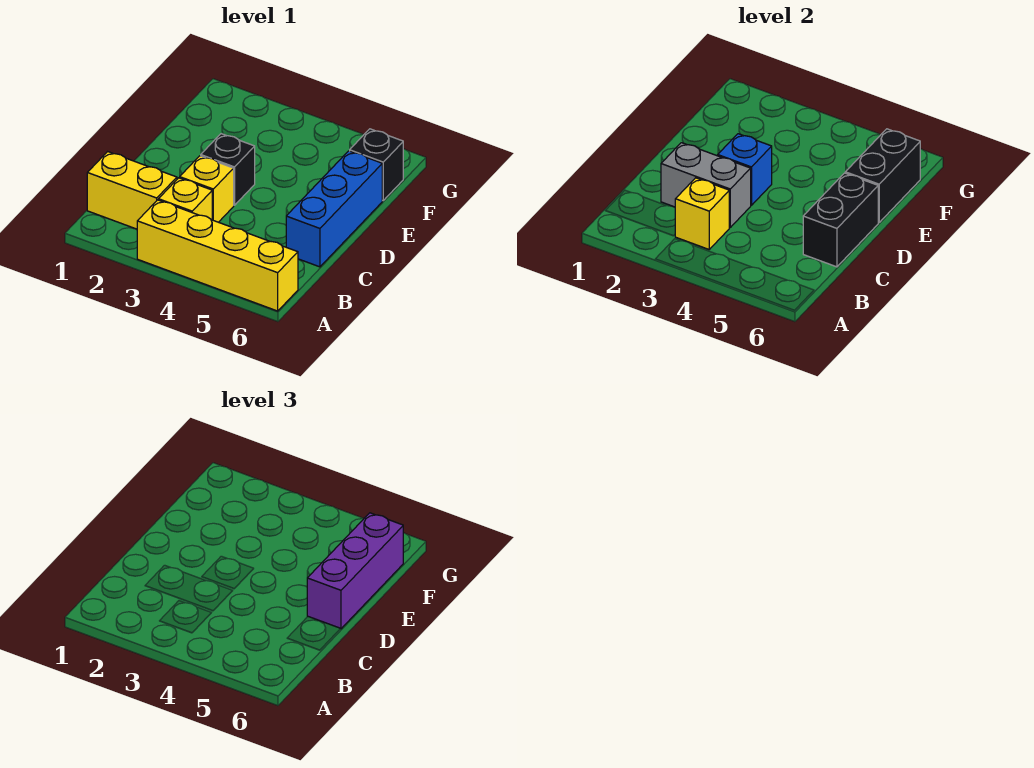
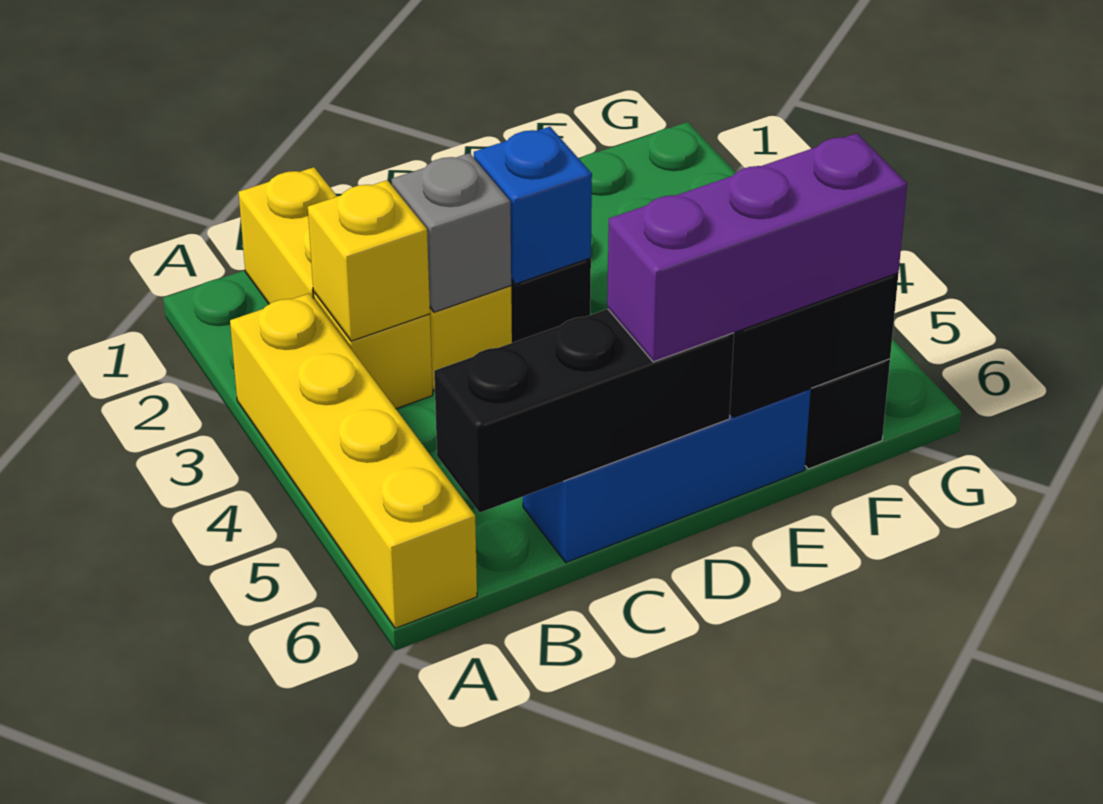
grey brick C2:C3 level 2 -> grey brick C3 level 2
black brick C6:D6 level 2 -> black brick B6:D6 level 2

